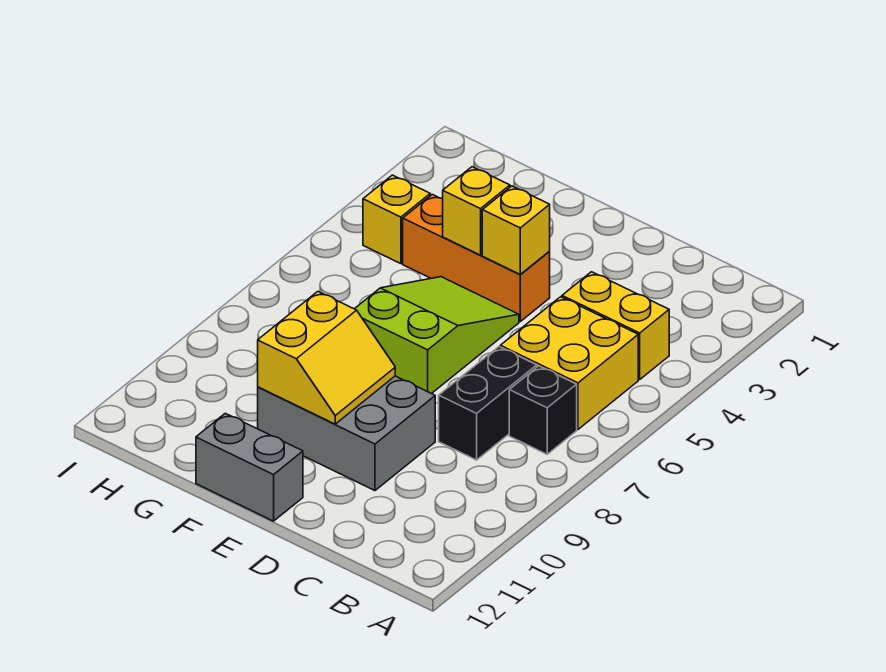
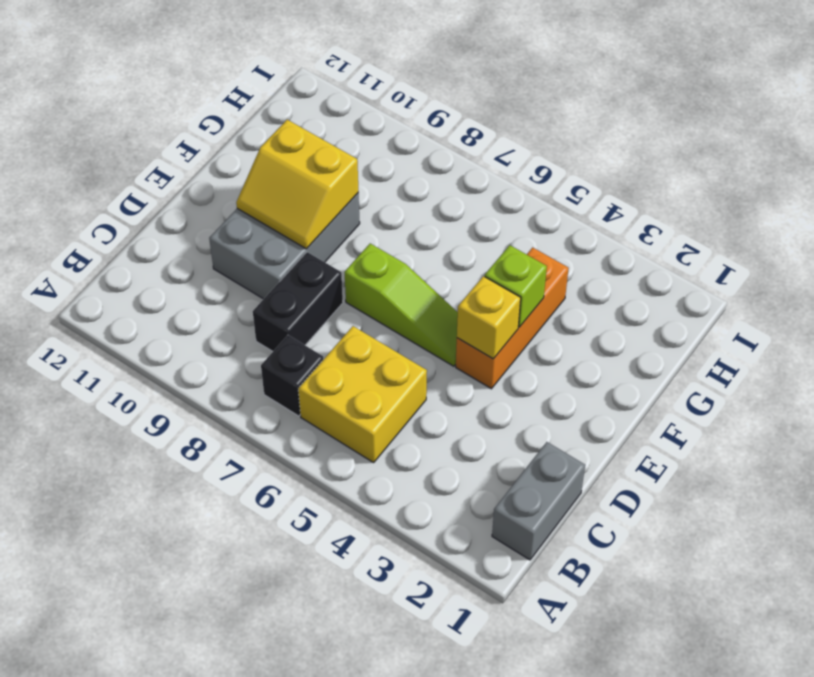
yellow brick B4:C4 level 1 -> none
black brick C7:C8 level 1 -> black brick C8:D8 level 1
lime slope E5:F7 level 1 top 7 -> lime slope E5:E7 level 1 top 7
grey brick E12:F12 level 1 -> grey brick B1:C1 level 1
yellow brick F4 level 2 -> lime brick F4 level 2
yellow brick H4 level 1 -> none

